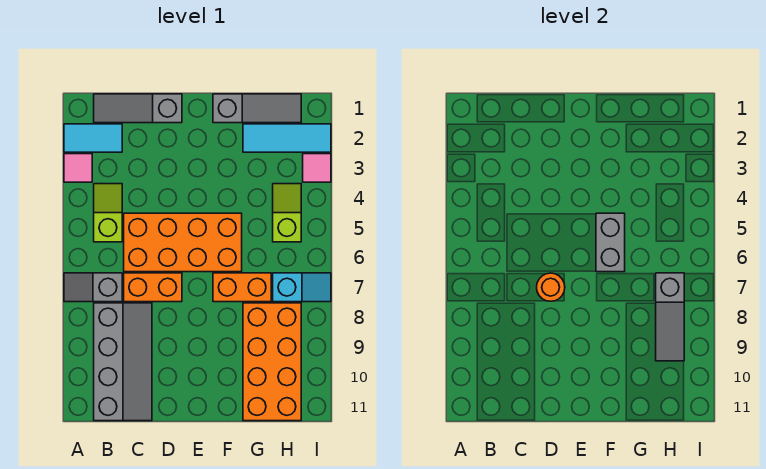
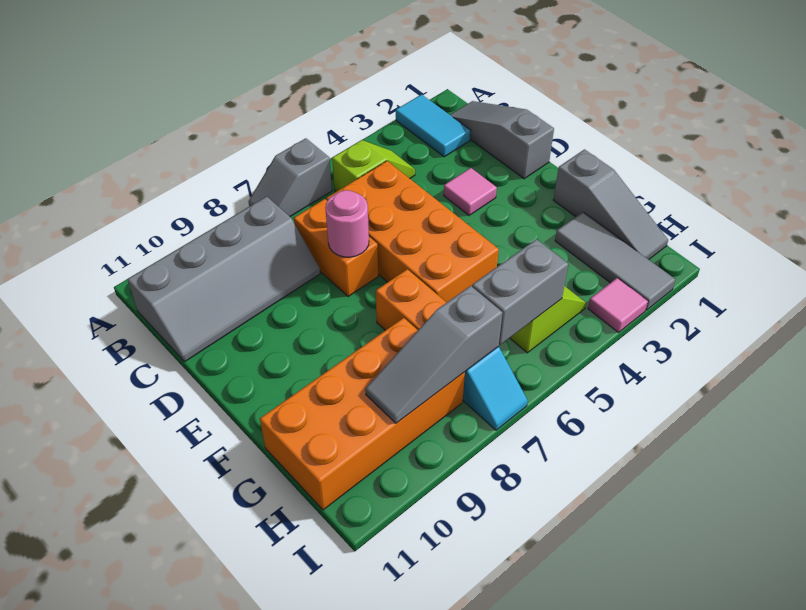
pink tile A3 level 1 -> pink tile D3 level 1
grey slope A7:B7 level 1 top B -> grey slope A6:A7 level 1 top 6
orange round brick D7 level 2 -> pink round brick D7 level 2
grey brick F5:F6 level 2 -> grey brick H5:H6 level 2
cyan tile G2:I2 level 1 -> grey tile G2:I2 level 1

